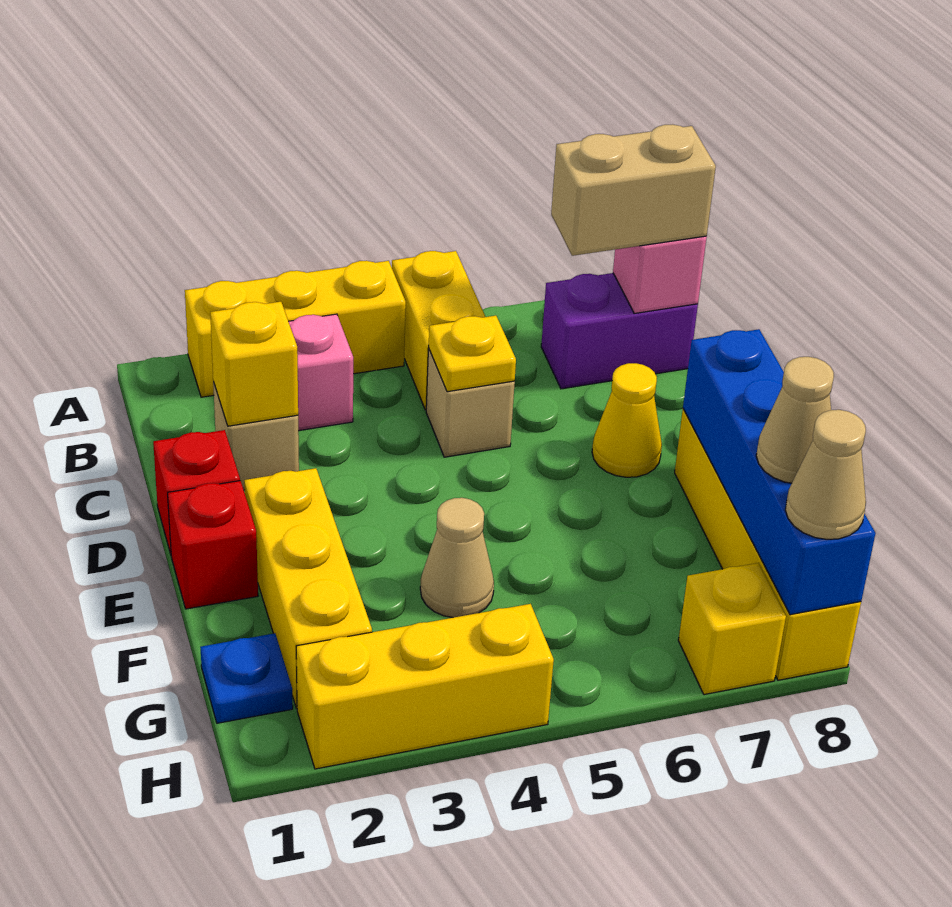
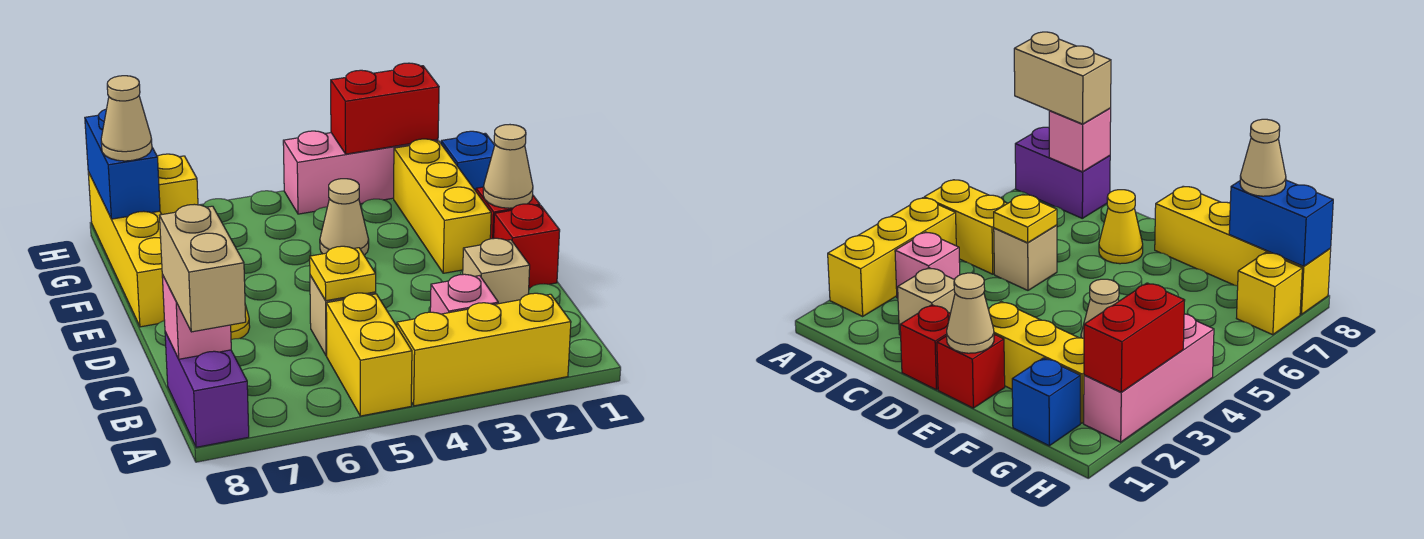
purple brick B7:B8 level 1 -> purple brick A8:B8 level 1
tan brick B7:B8 level 3 -> tan brick A8:B8 level 3
yellow brick C2 level 2 -> none
blue brick E8:H8 level 2 -> blue brick G8:H8 level 2
blue plate G1 level 1 -> blue brick G1 level 1
yellow brick H2:H4 level 1 -> pink brick H2:H4 level 1
none -> red brick H2:H3 level 2
tan cone H8 level 3 -> tan cone E1 level 2

